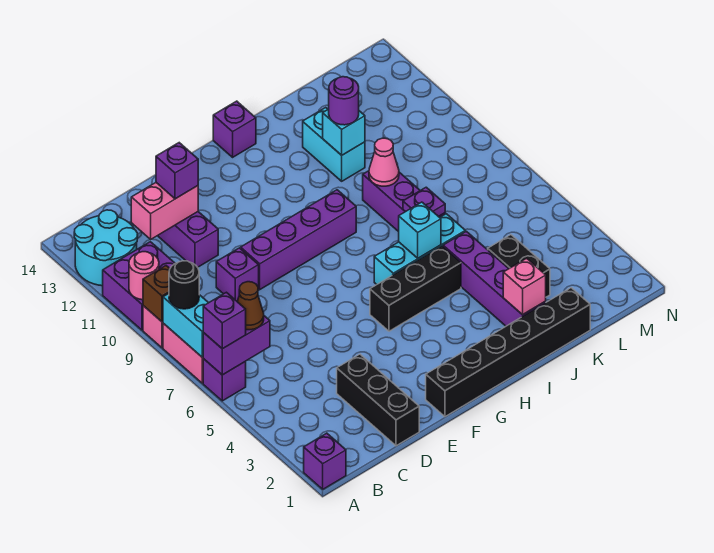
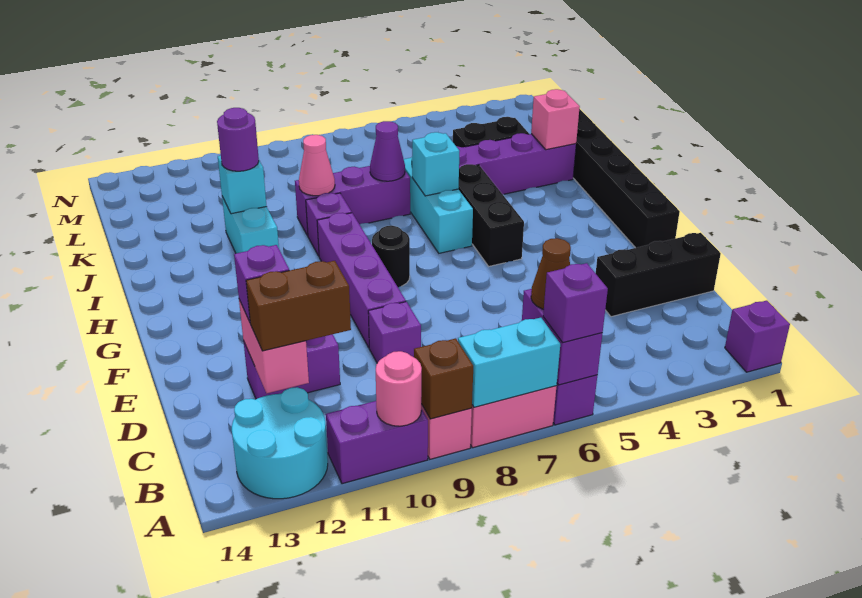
black round brick A8 level 3 -> black round brick G8 level 1
purple brick A10:B11 level 1 -> purple brick A10:A11 level 1
none -> brown brick C11:C12 level 3
purple brick H14 level 1 -> purple brick I9 level 1
purple plate J7 level 2 -> purple cone J7 level 2
cyan brick J11:J12 level 1 -> cyan brick I11:J11 level 1

